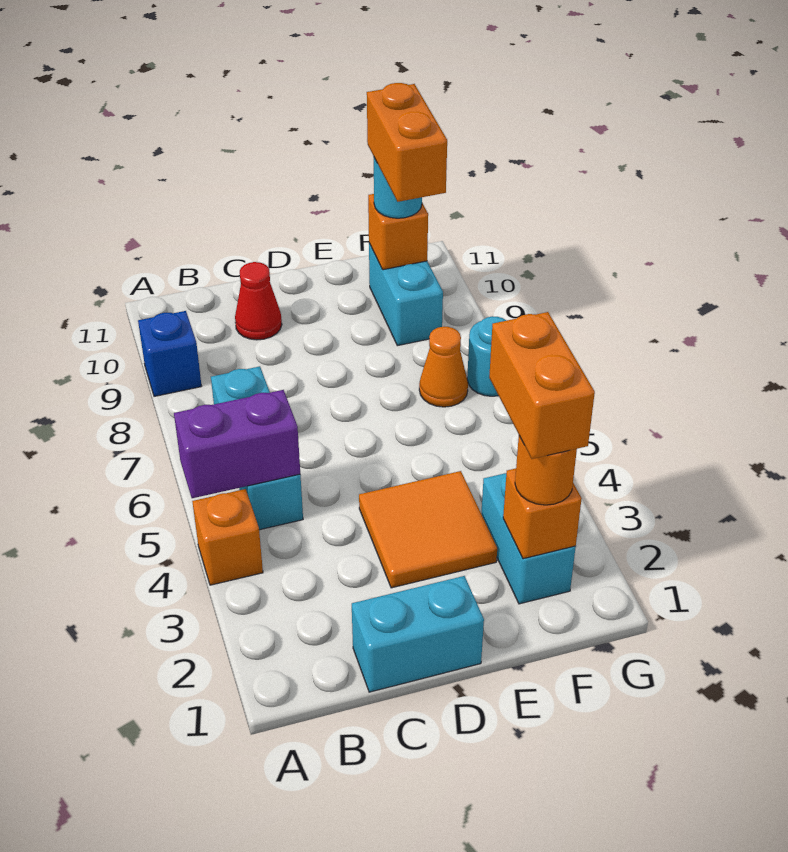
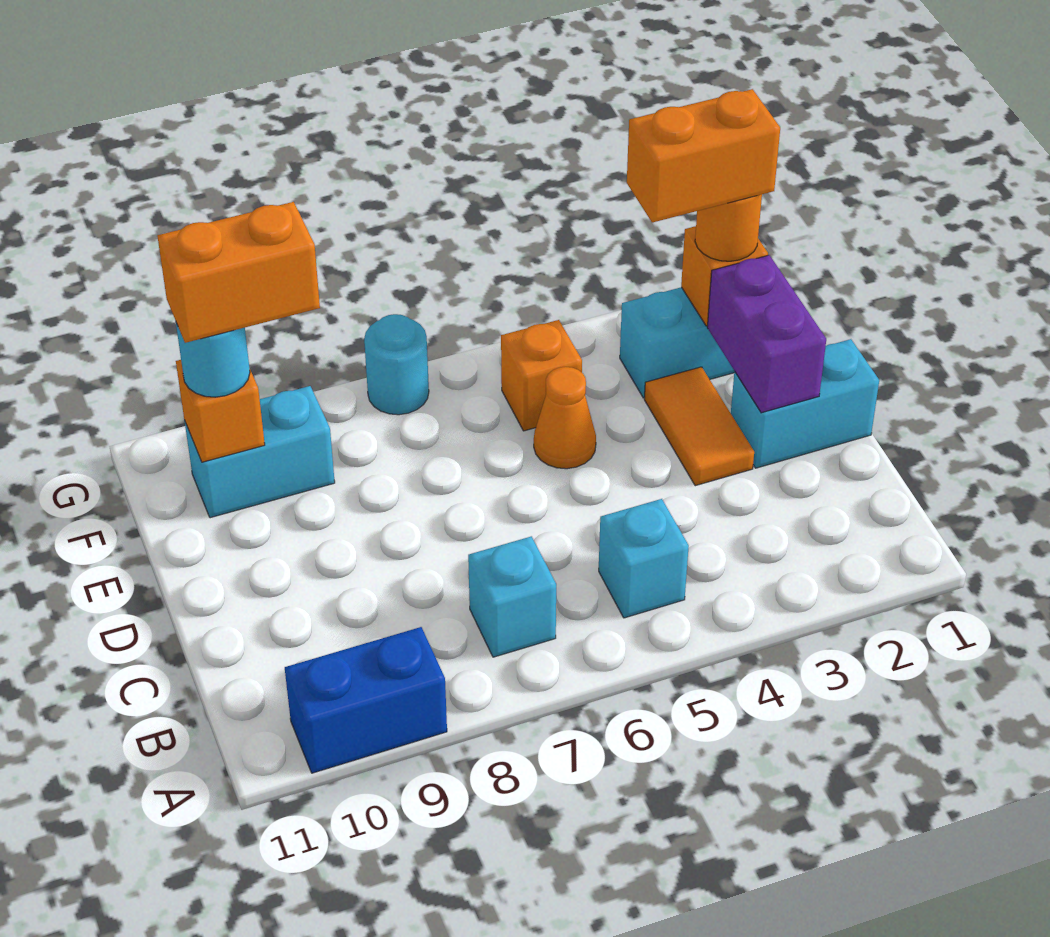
orange brick A4 level 1 -> orange brick F5 level 1
purple brick A5:B5 level 2 -> purple brick D2:E2 level 2
blue brick A9 level 1 -> blue brick A9:A10 level 1
cyan brick C1:D1 level 1 -> cyan brick D1:D2 level 1
red cone C10 level 1 -> none
orange tile D3:E4 level 1 -> orange tile D3:E3 level 1
orange cone F7 level 1 -> orange cone E5 level 1

